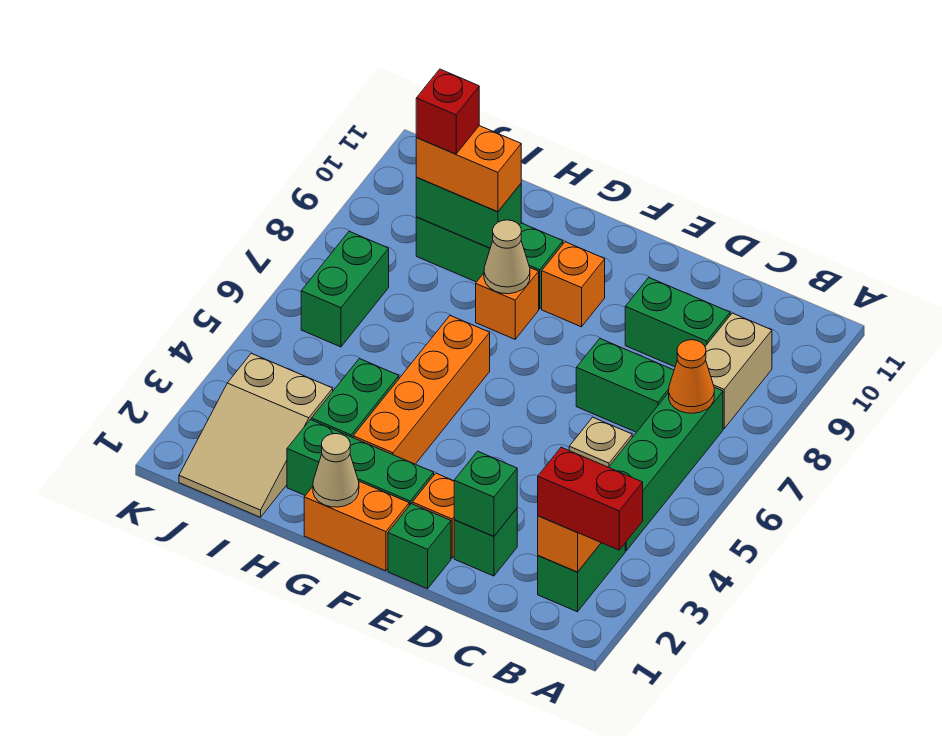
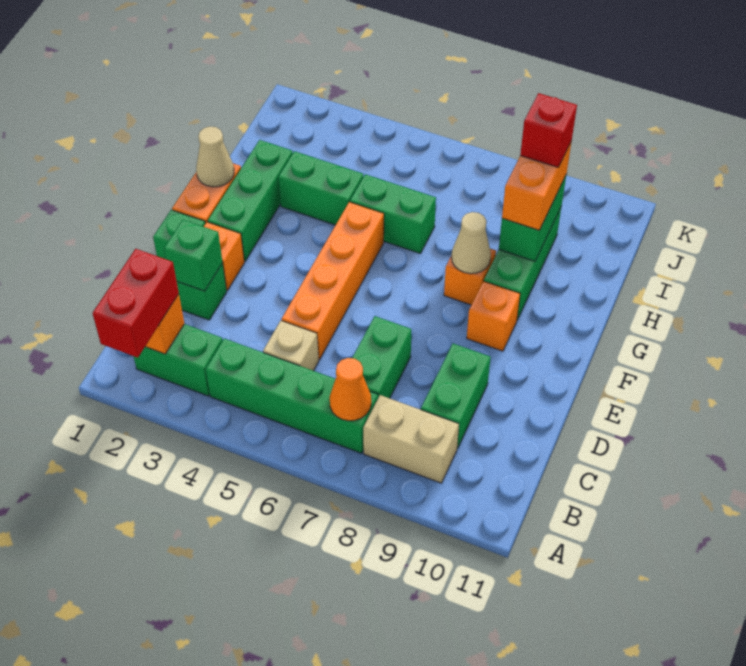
orange brick G3:G6 level 1 -> orange brick D5:G5 level 1
tan slope I1:J3 level 1 top 3 -> none
green brick J6:J7 level 1 -> green brick H5:H6 level 1

